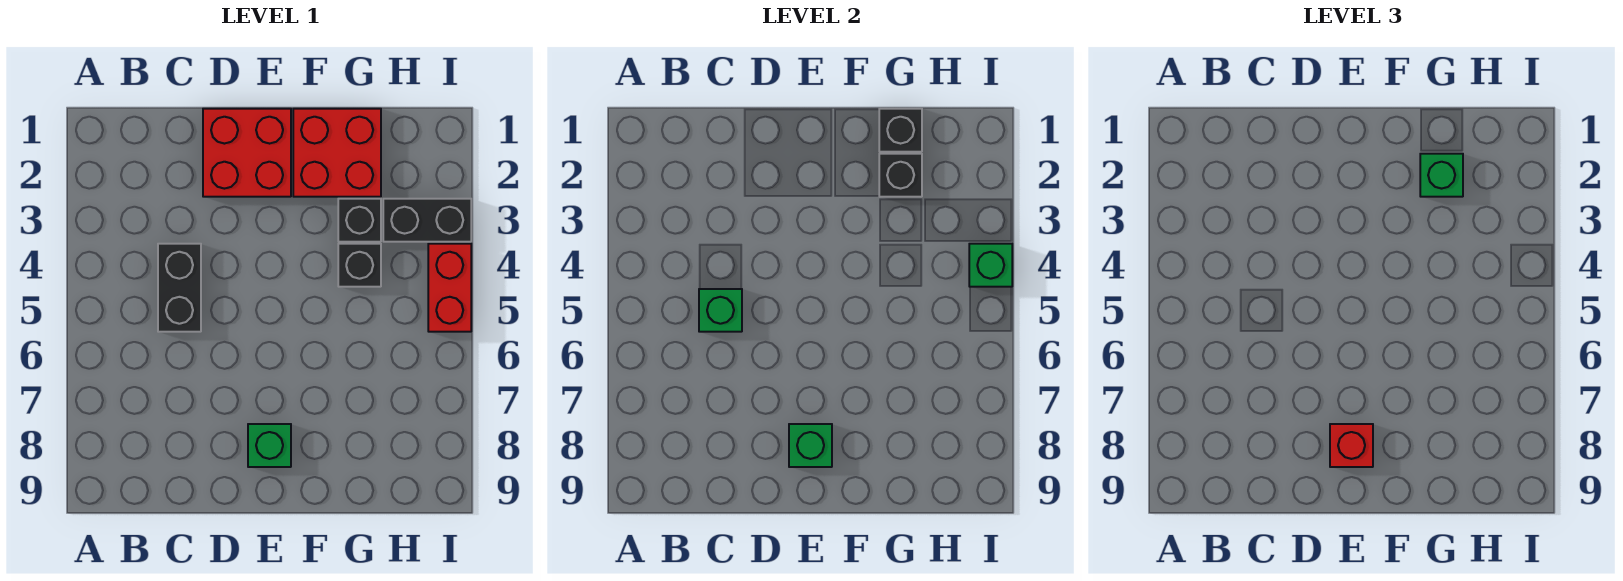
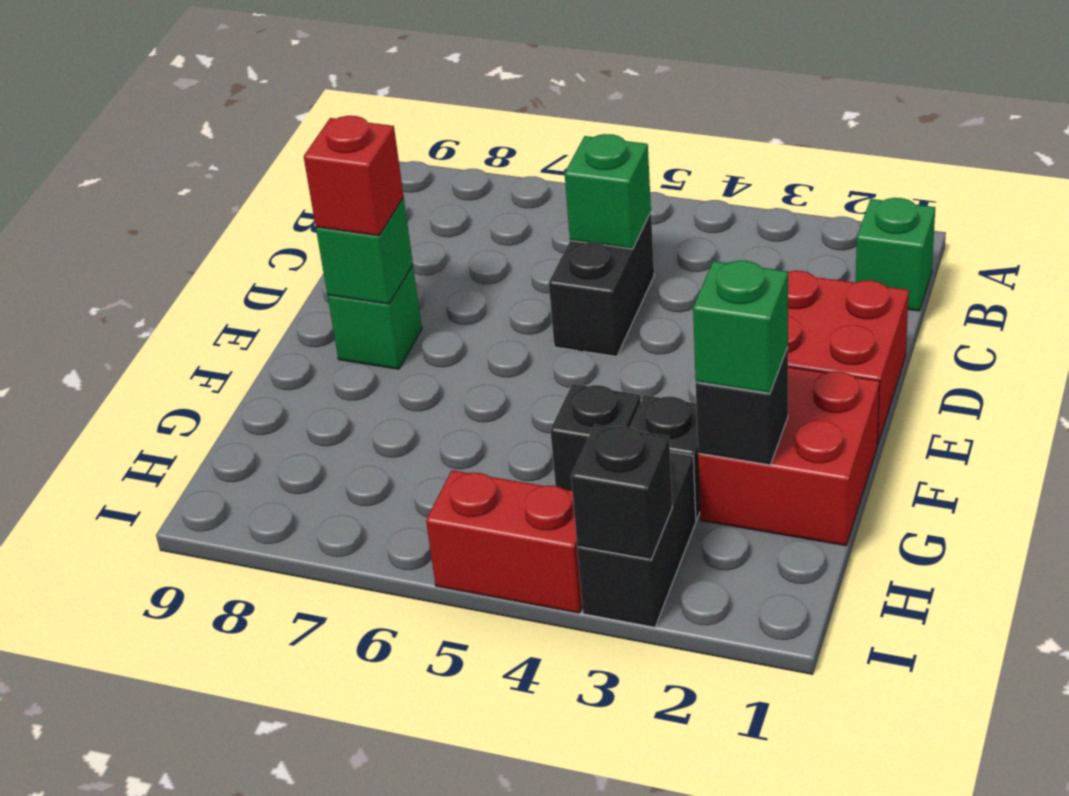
black brick C4:C5 level 1 -> black brick C5:D5 level 1
black brick G1 level 2 -> black brick I3 level 2
green brick I4 level 2 -> green brick B1 level 1

